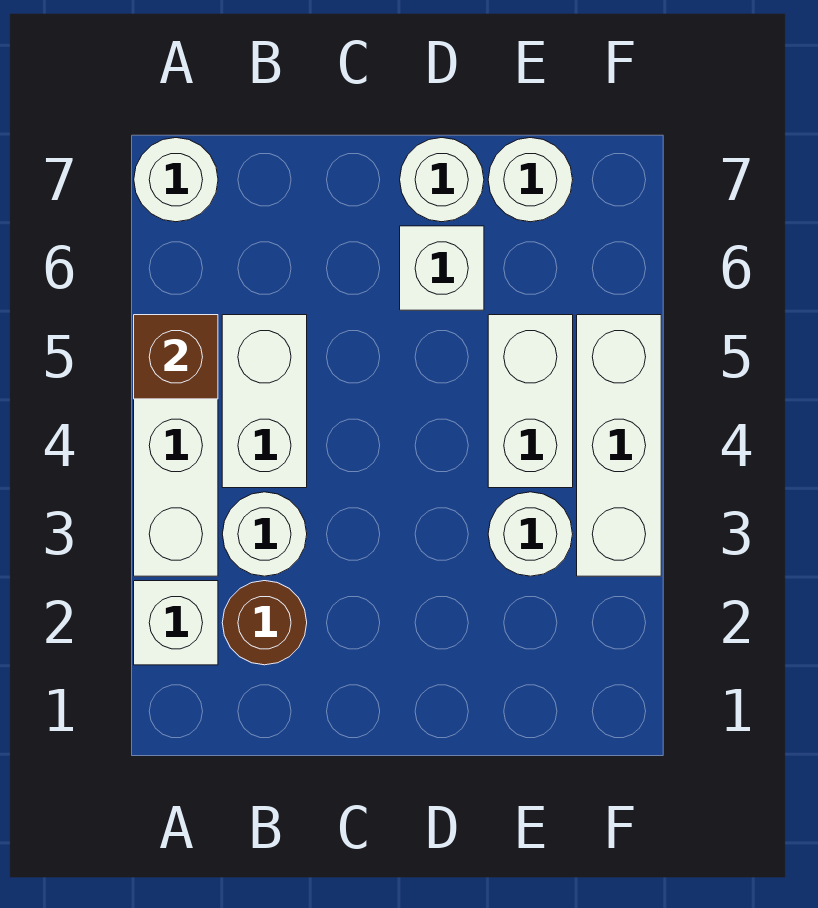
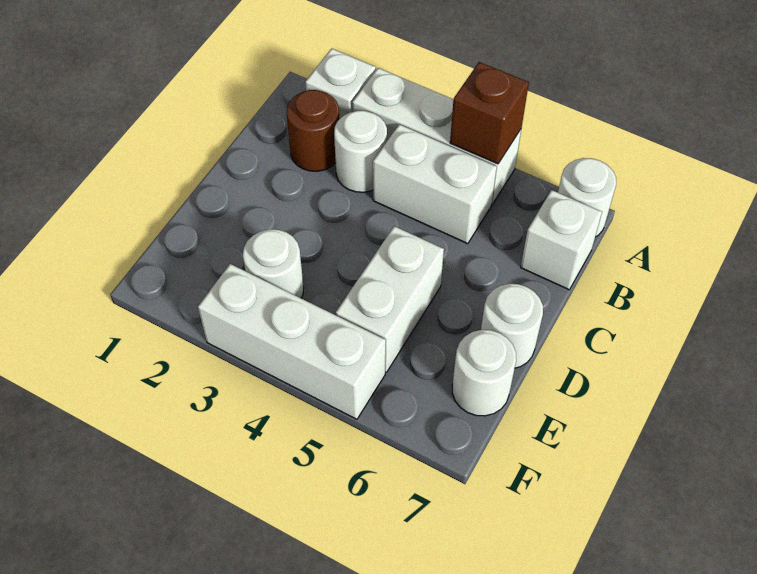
white brick D6 level 1 -> white brick B7 level 1
white brick E4:E5 level 1 -> white brick D5:E5 level 1

